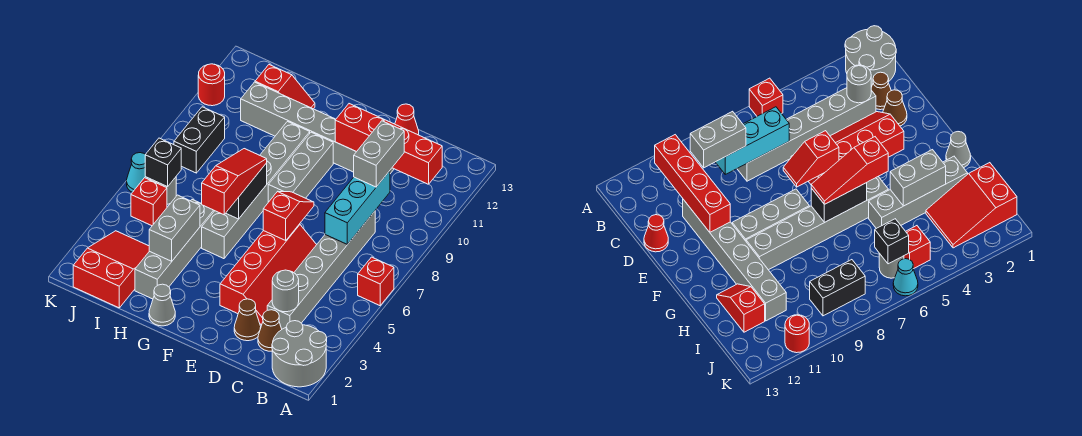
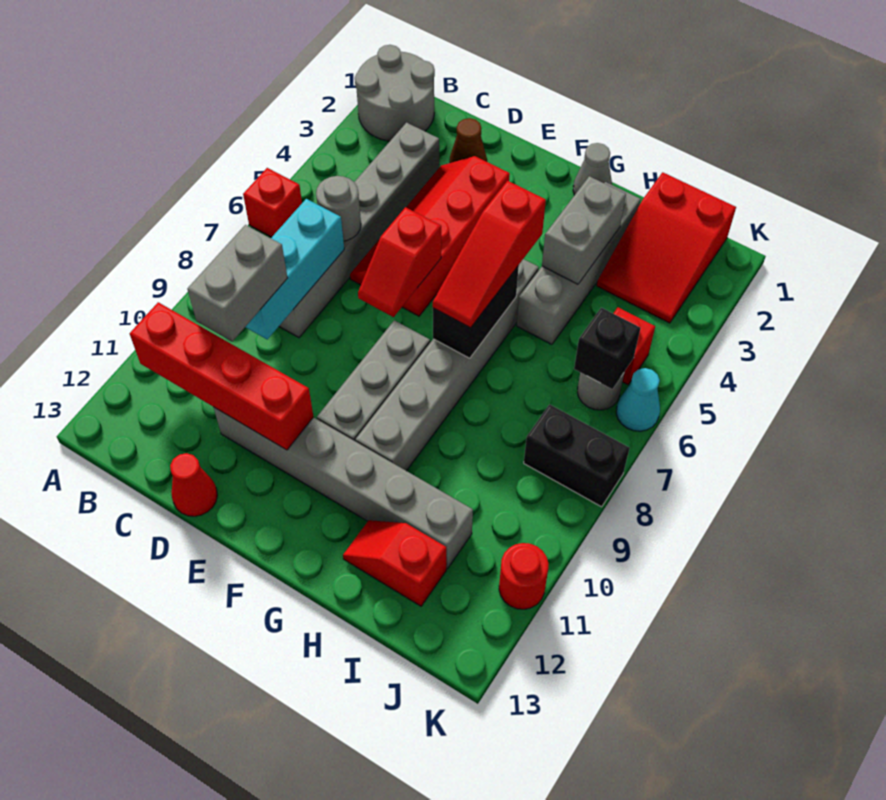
brown cone C2 level 1 -> none
grey round brick C3 level 2 -> grey round brick C6 level 2
black brick J8:J9 level 1 -> black brick J8:K8 level 1

